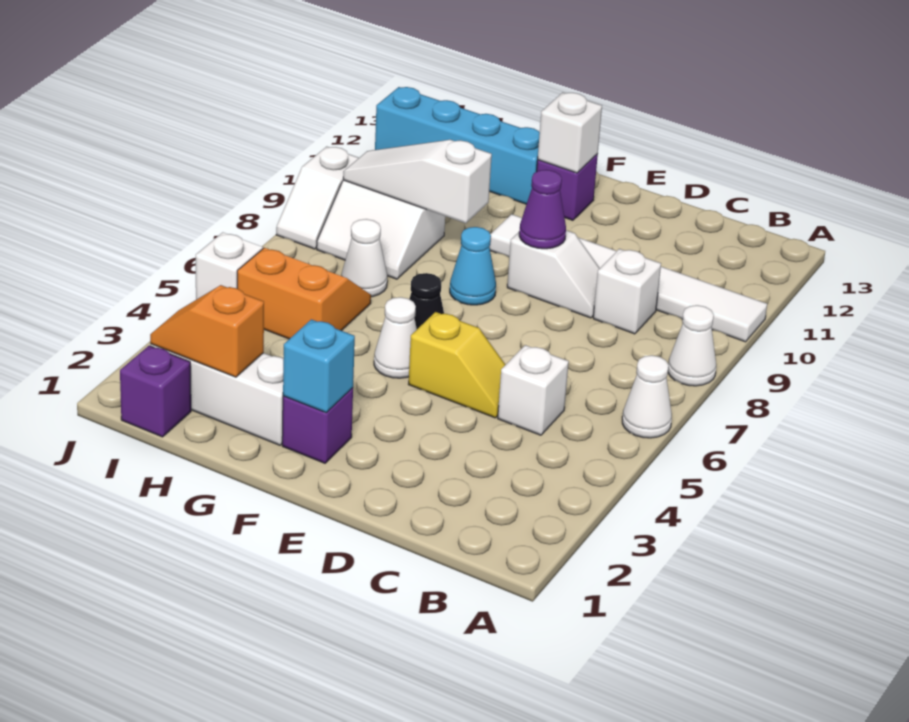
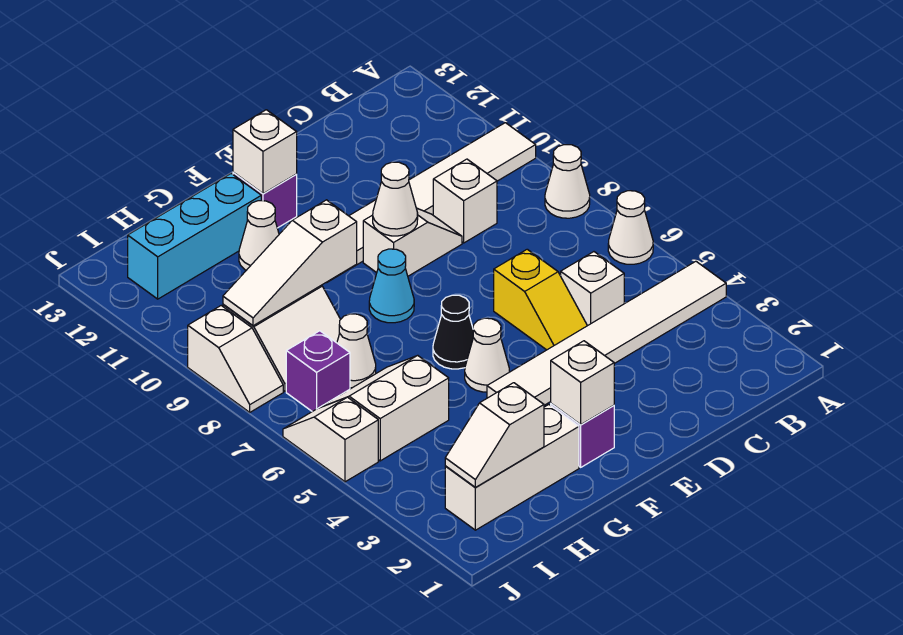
none -> white tile A4:F4 level 1
yellow slope D5:E5 level 1 top E -> yellow slope D5:D6 level 1 top 6
purple cone E9 level 2 -> white cone E9 level 2
cyan brick F2 level 2 -> white brick F2 level 2
none -> white cone G11 level 1
cyan brick G12:J12 level 1 -> cyan brick G12:I12 level 1
orange slope H2:I2 level 2 top H -> white slope H2:I2 level 2 top H
orange slope H5:I6 level 1 top 5 -> white slope H5:I6 level 1 top 5
purple brick I1 level 1 -> purple brick I7 level 1

